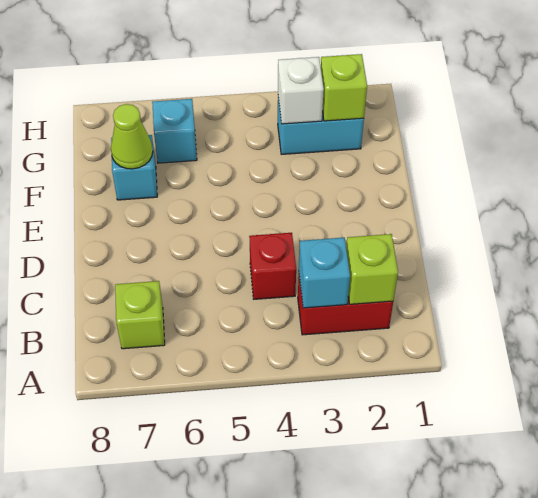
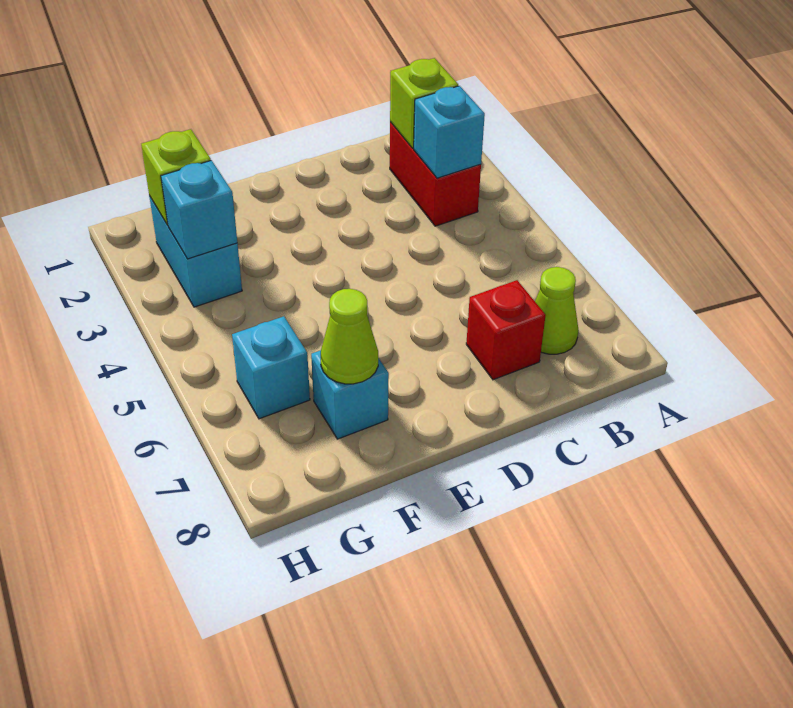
lime brick B7 level 1 -> lime cone B7 level 1
red brick C4 level 1 -> red brick C7 level 1
white brick G3 level 2 -> cyan brick G3 level 2

